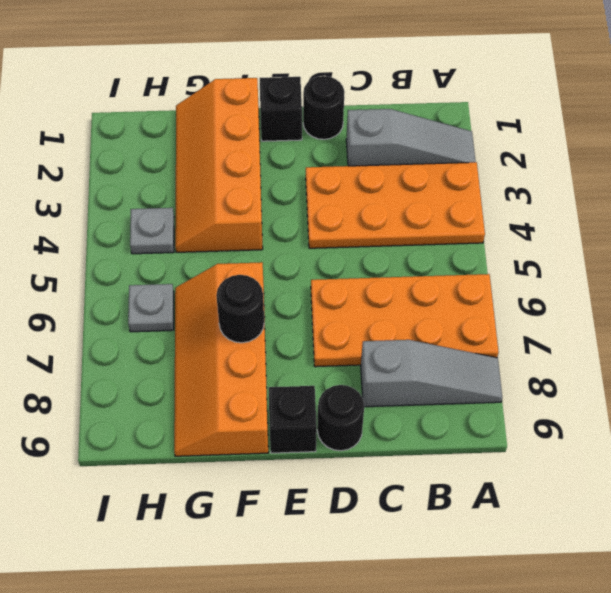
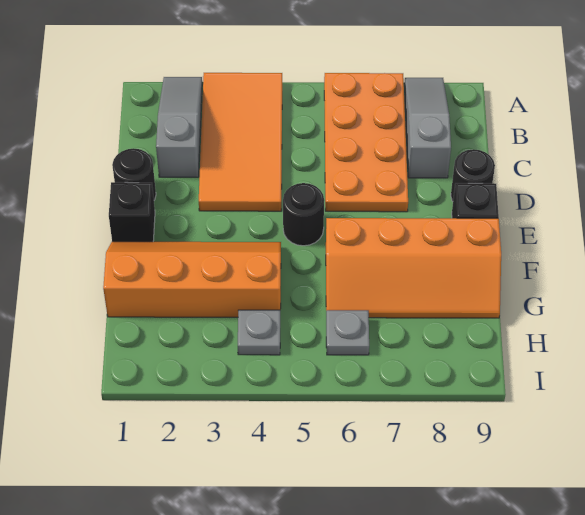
orange plate A3:D4 level 1 -> orange tile A3:D4 level 1
orange slope F1:G4 level 1 top F -> orange slope F1:G4 level 1 top G
black round brick F7 level 2 -> black round brick E5 level 1

